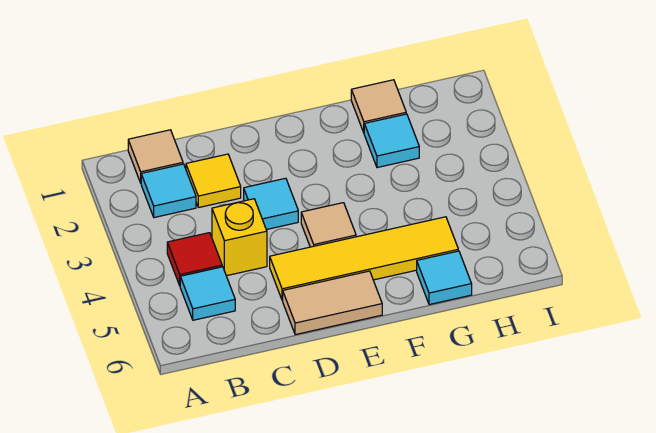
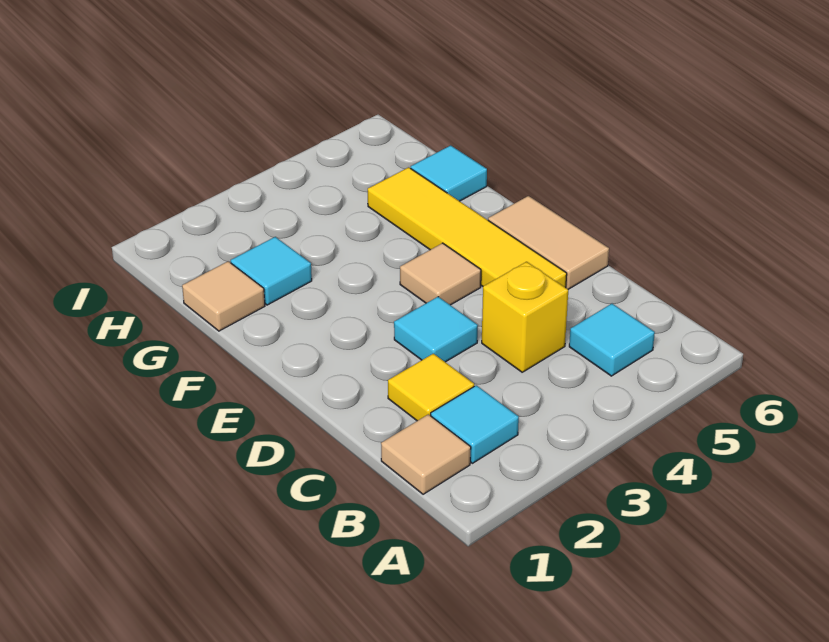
red tile B4 level 1 -> none

